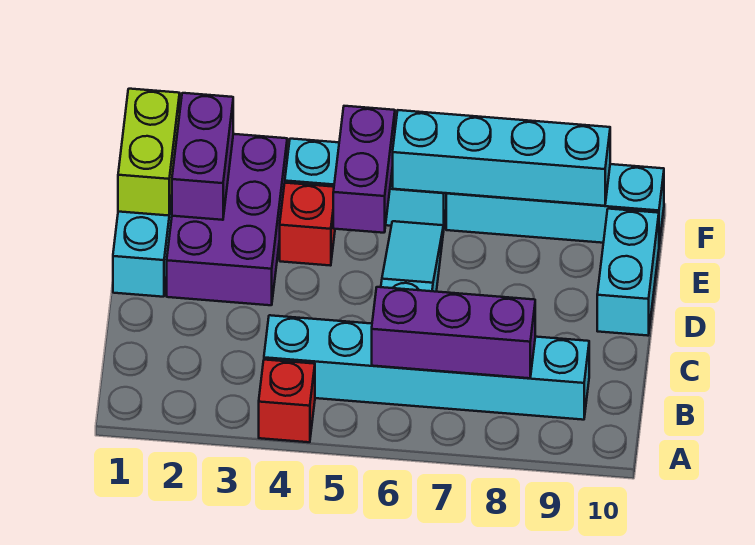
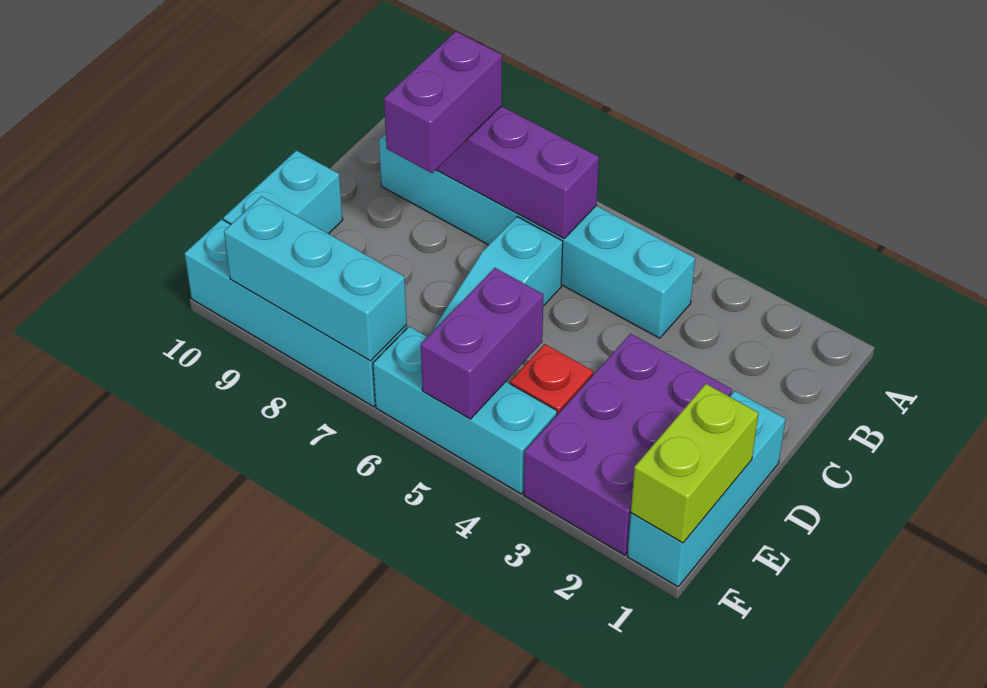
red brick A4 level 1 -> none
purple brick E2:F2 level 2 -> purple brick B8:C8 level 3
cyan brick F6:F9 level 2 -> cyan brick F7:F9 level 2

